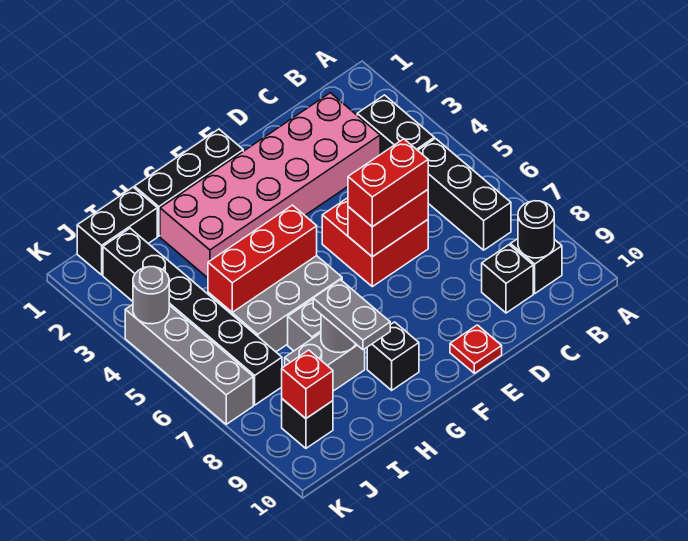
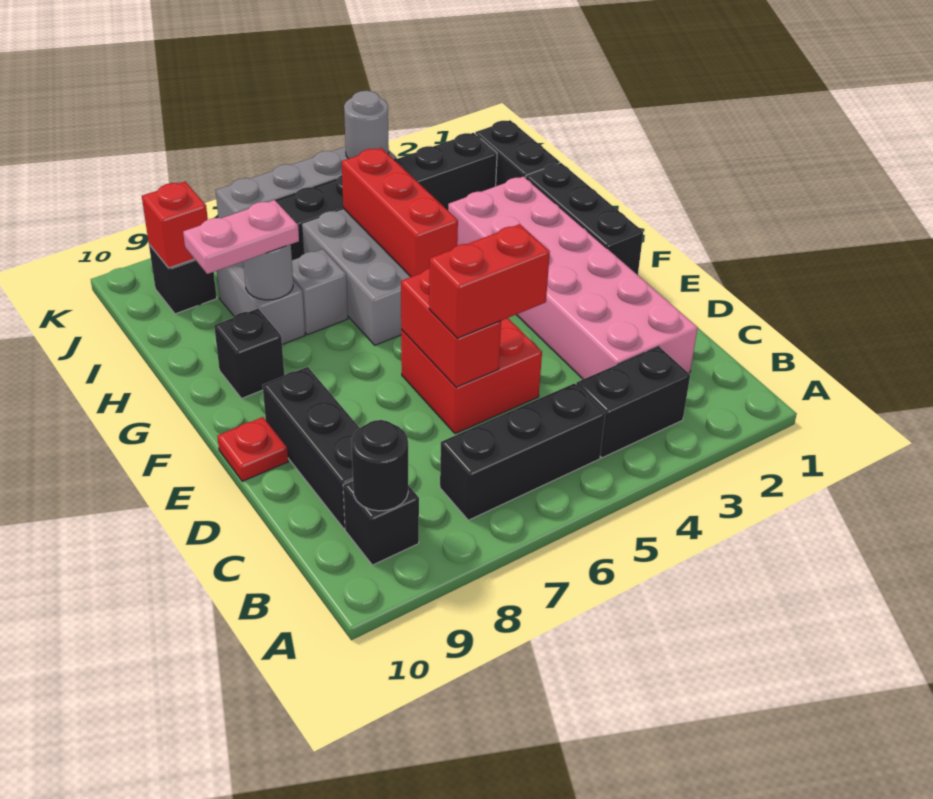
black brick C9 level 1 -> black brick C9:E9 level 1
red brick D6:E6 level 3 -> red brick D5:D6 level 3
grey plate H8:H9 level 3 -> pink plate H8:H9 level 3

